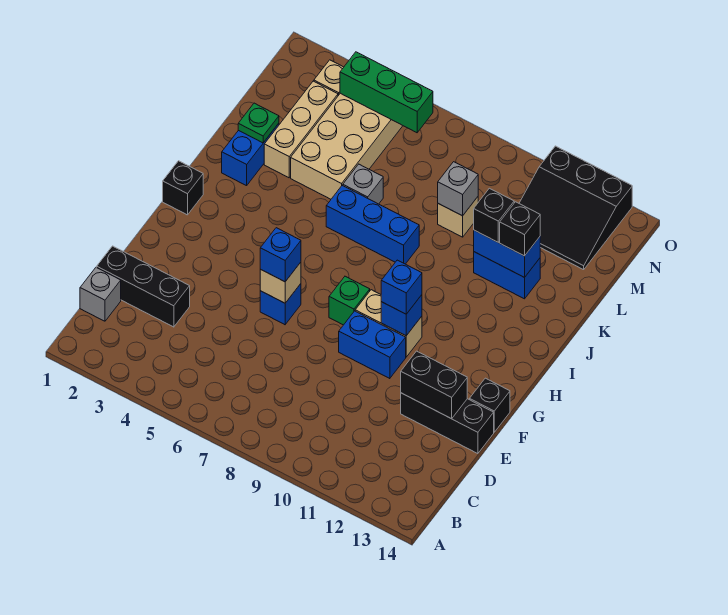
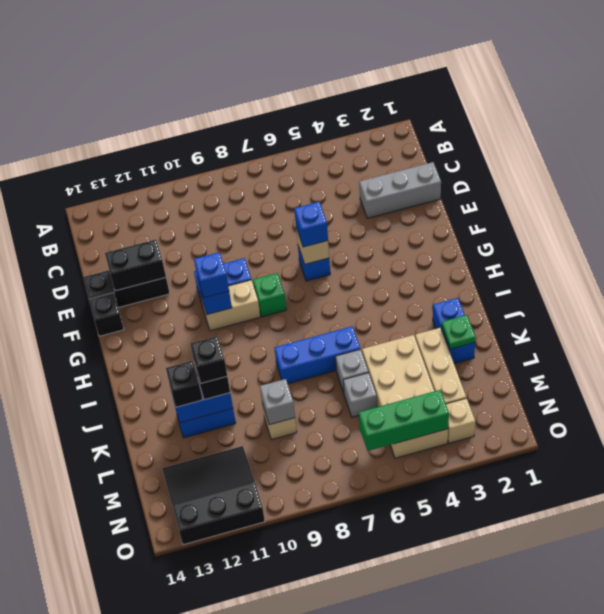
grey brick C1 level 1 -> grey brick L6 level 1
black brick D1:D3 level 1 -> grey brick D1:D3 level 1
black brick H1 level 1 -> black brick K11 level 4

